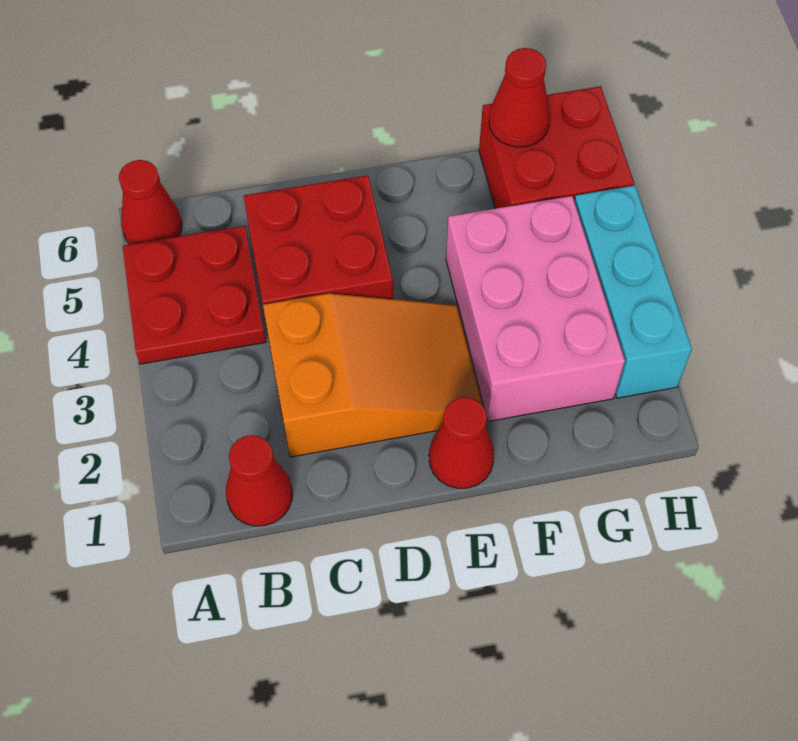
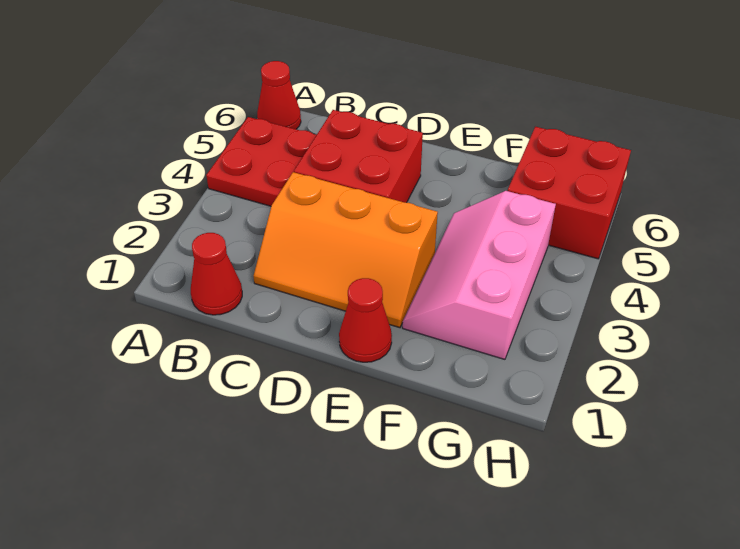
orange slope C2:E3 level 1 top C -> orange slope C2:E3 level 1 top 3
pink brick F2:G4 level 1 -> pink slope F2:G4 level 1 top G
red cone G6 level 2 -> none
cyan brick H2:H4 level 1 -> none

